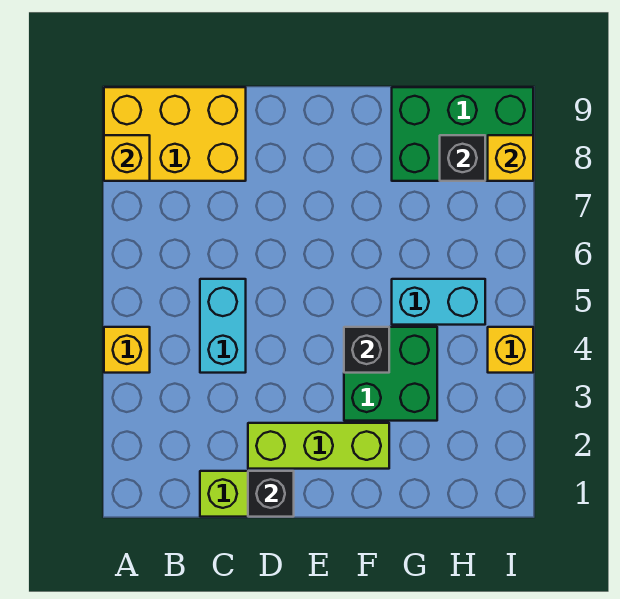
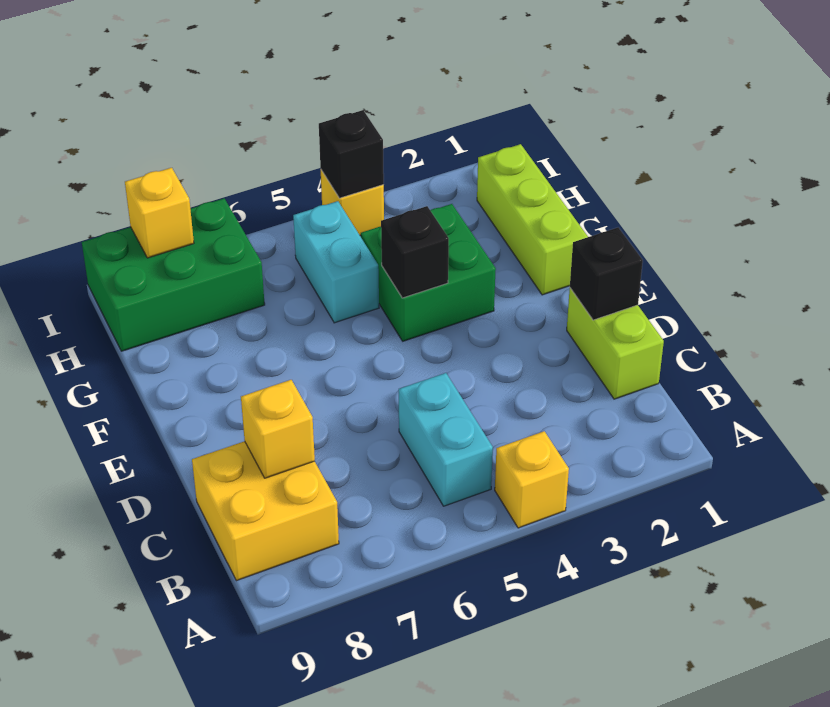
yellow brick A8:C9 level 1 -> yellow brick B8:C9 level 1
yellow brick A8 level 2 -> yellow brick C8 level 2
cyan brick C4:C5 level 1 -> cyan brick B5:C5 level 1
lime brick D2:F2 level 1 -> lime brick F1:H1 level 1
green brick G8:I9 level 1 -> green brick H7:I9 level 1
black brick H8 level 2 -> black brick I4 level 2

